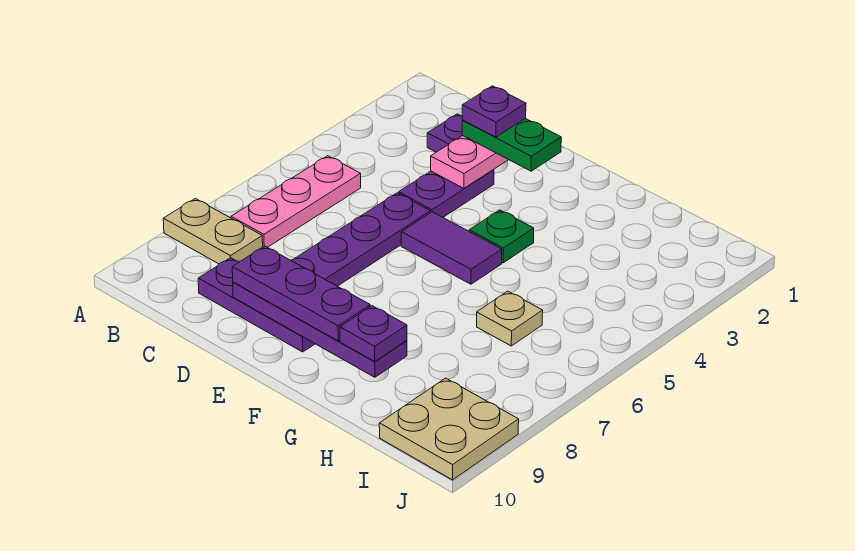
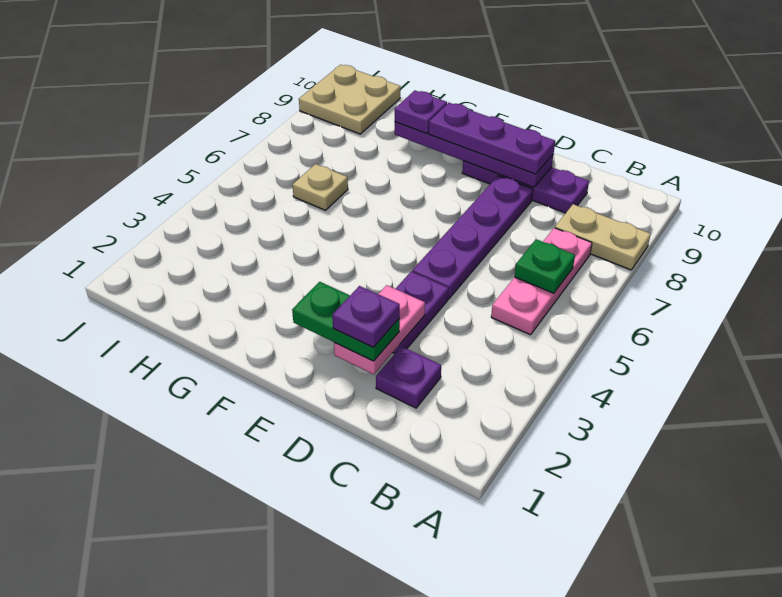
purple tile E5:F5 level 1 -> none
green plate F4 level 1 -> green plate B6 level 2

